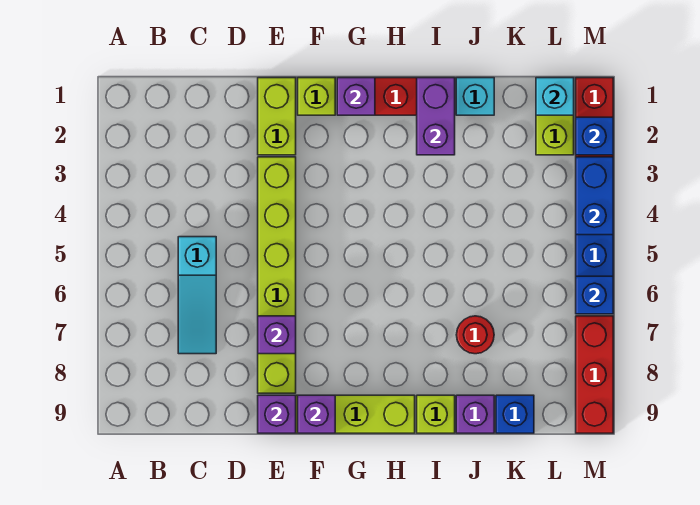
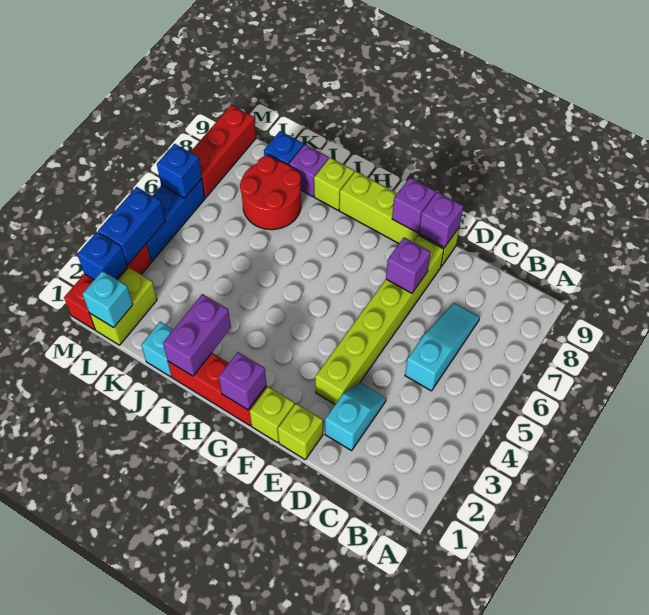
none -> cyan slope D2:D3 level 1 top 2
lime brick E1:E2 level 1 -> lime brick E1 level 1
red round brick J7 level 1 -> red round brick J7:K8 level 1

